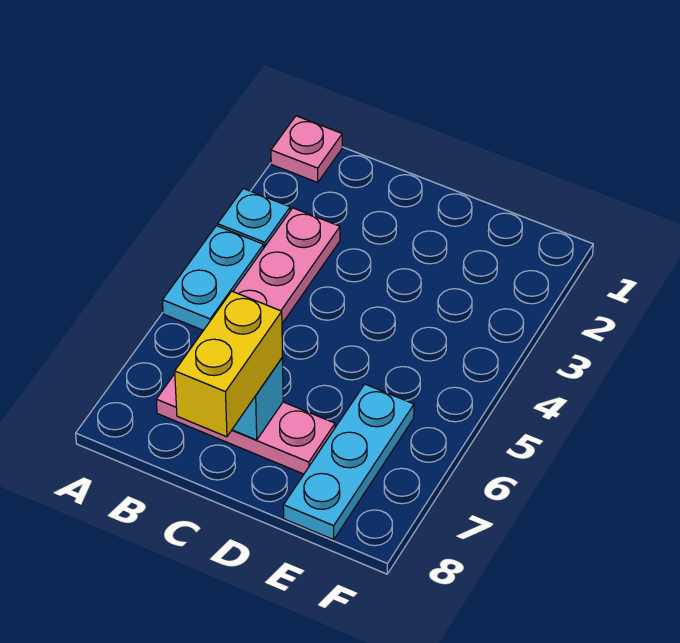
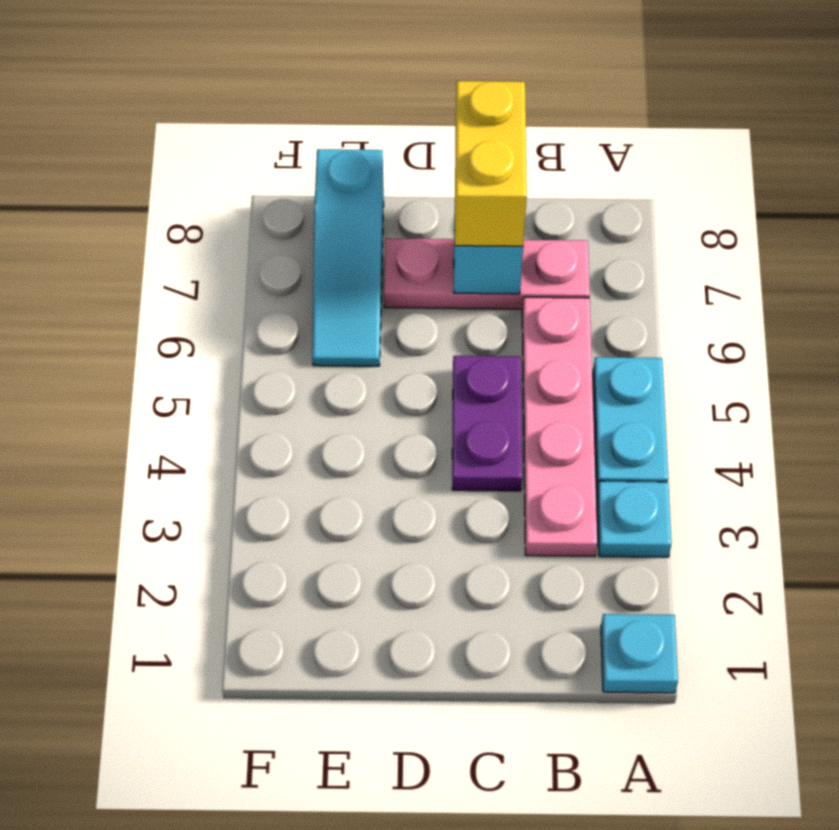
pink plate A1 level 1 -> cyan plate A1 level 1
none -> purple plate C4:C5 level 1
cyan plate E6:E8 level 1 -> cyan slope E6:E8 level 1 top 8

